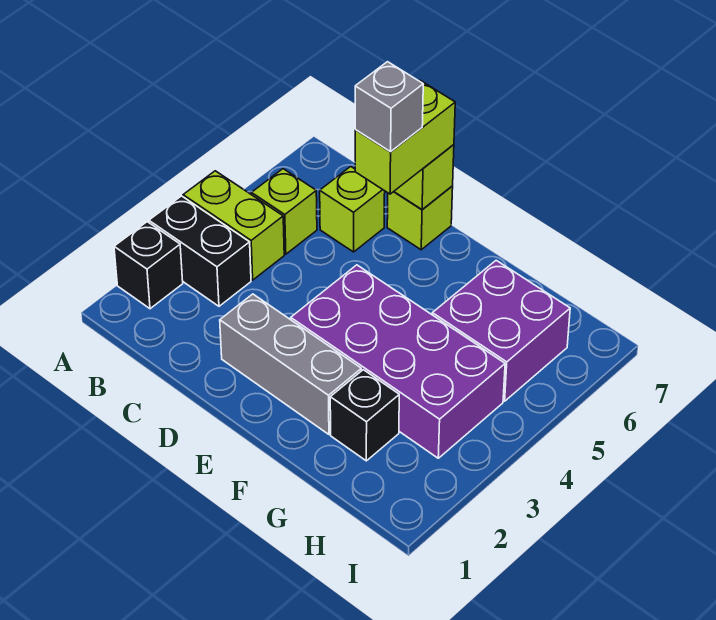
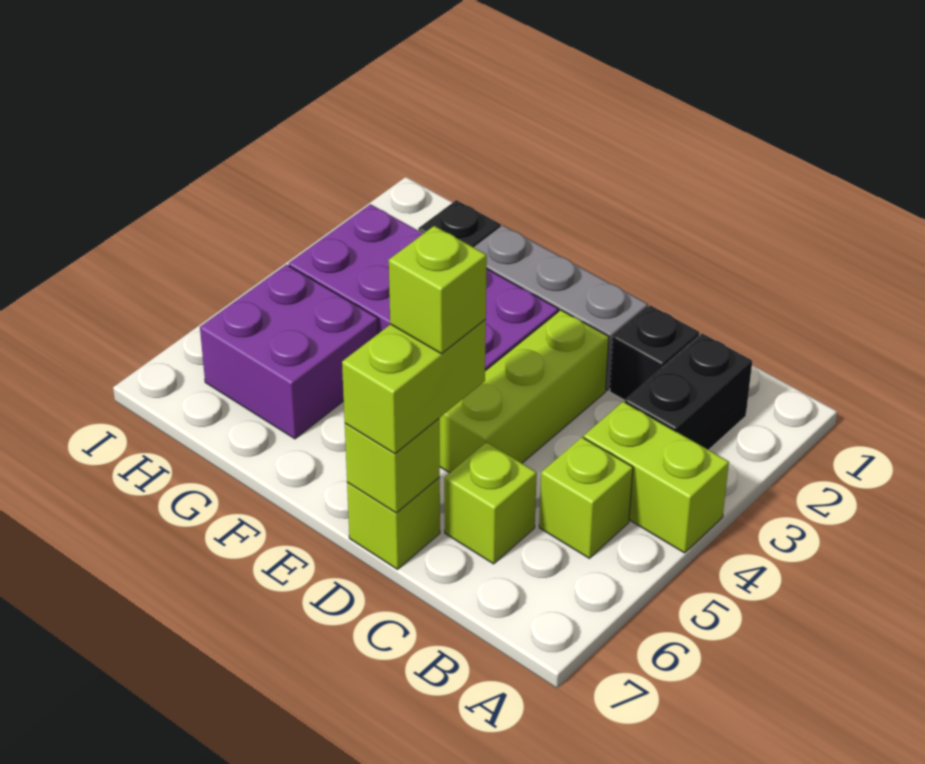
black brick A2 level 1 -> black brick C2 level 1
black brick A3:B3 level 1 -> black brick B2:B3 level 1
none -> lime brick D3:D5 level 1
grey brick D6 level 4 -> lime brick D6 level 4

